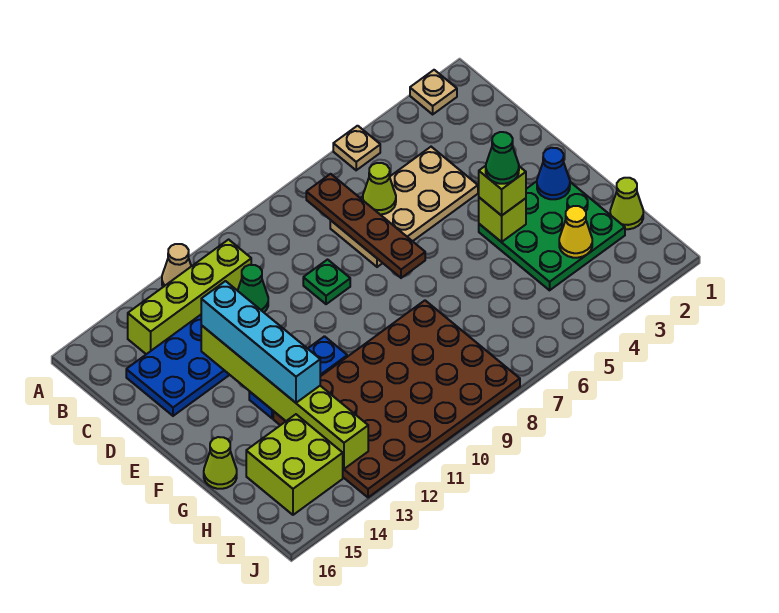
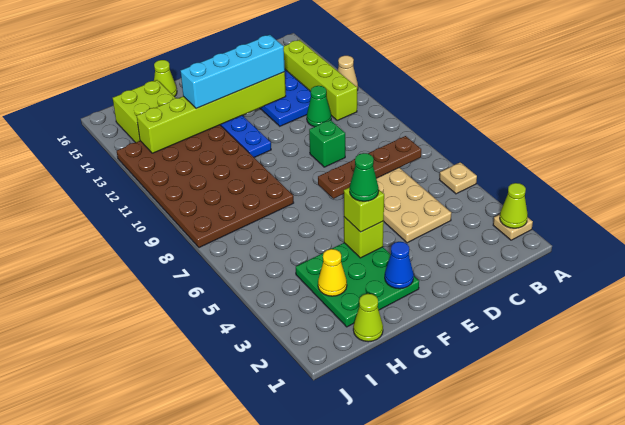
lime cone C6 level 2 -> lime cone A2 level 2
green plate D9 level 1 -> green brick D9 level 1

